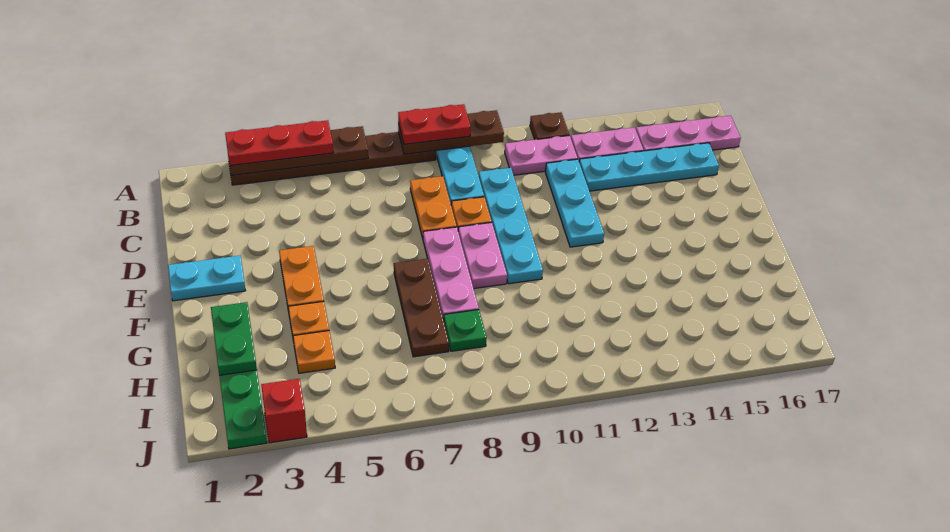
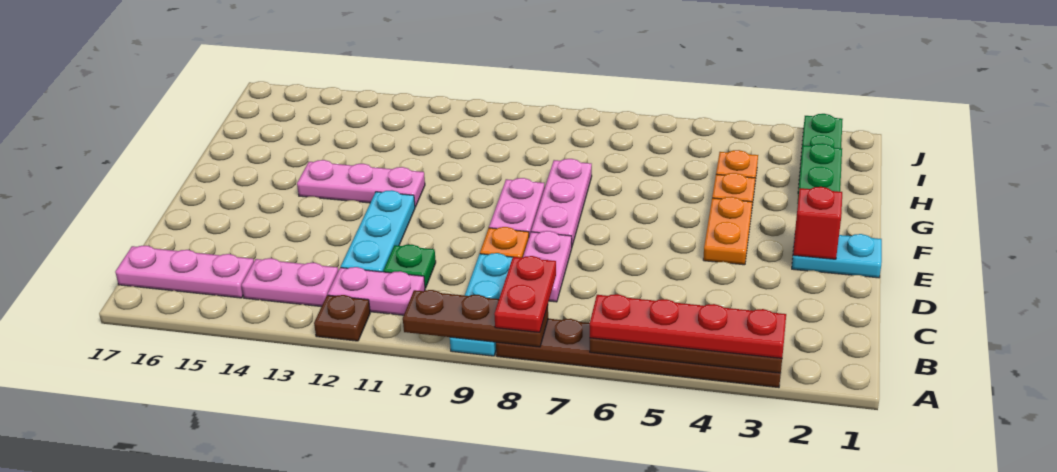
red plate A3:A5 level 3 -> red plate A3:A6 level 3
red plate A8:A9 level 3 -> red plate A8:B8 level 3
orange plate C8:D8 level 1 -> pink plate C8:D8 level 1
cyan plate C10:F10 level 1 -> none
cyan plate C13:C16 level 1 -> none
brown plate F7:H7 level 1 -> none
none -> pink plate F12:F14 level 1
green plate H8 level 1 -> green plate C11 level 1
red brick J3 level 1 -> red brick E2 level 2

